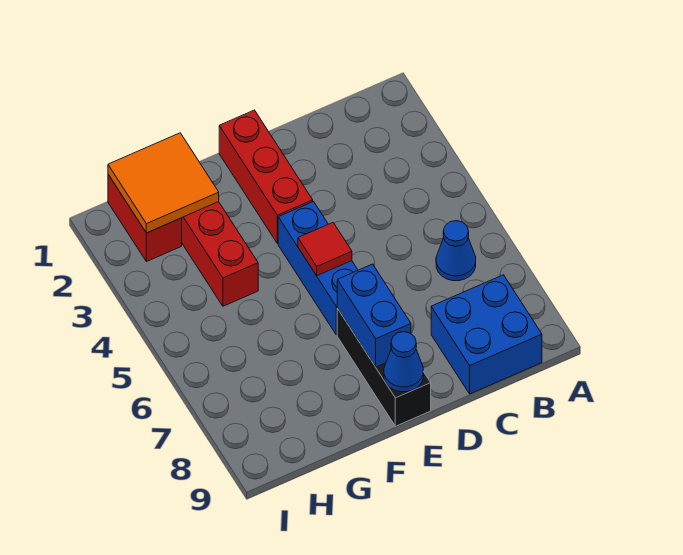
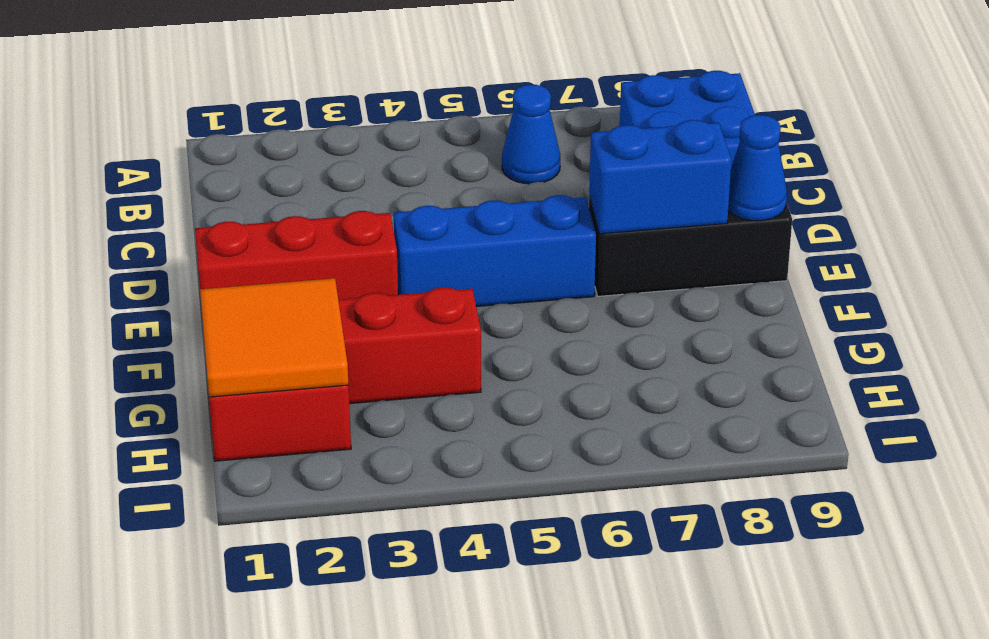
red tile E5 level 2 -> none

